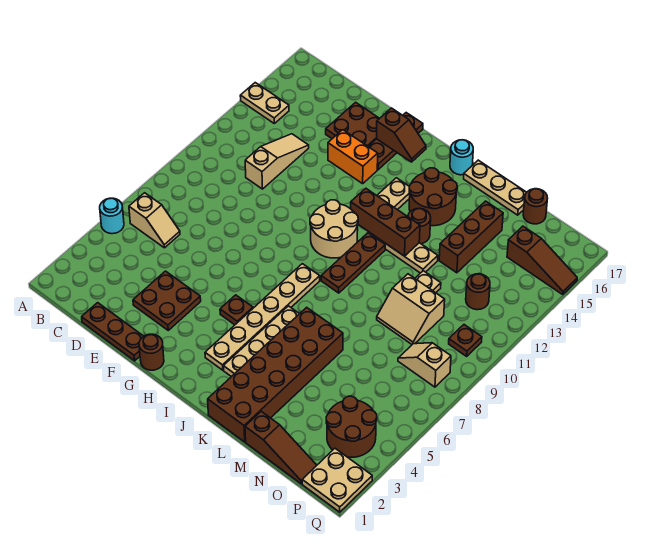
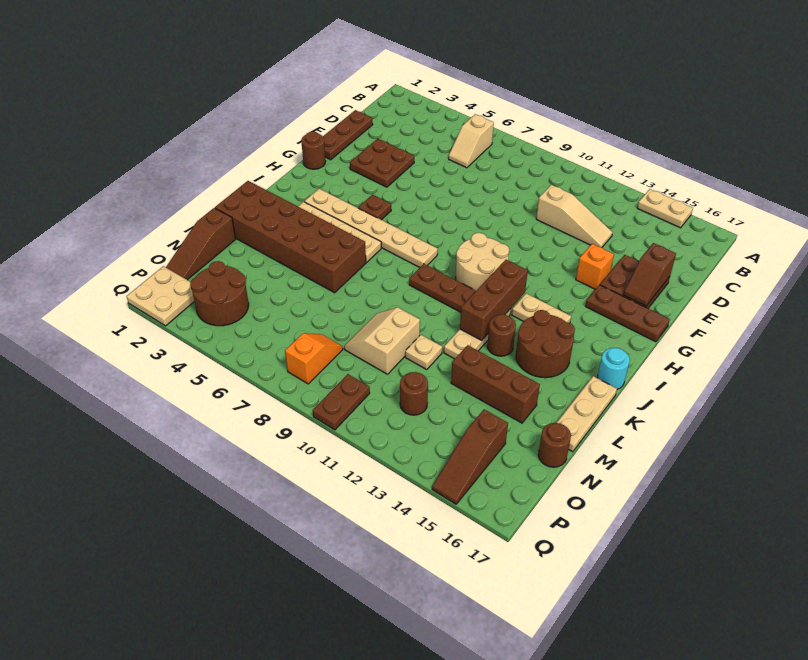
cyan round brick A5 level 1 -> none
tan plate A14:B14 level 1 -> tan plate A14:A15 level 1
orange brick F14:G14 level 1 -> orange brick F14 level 1
brown slope G16:H16 level 2 top G -> brown slope E16:F16 level 2 top E
tan slope O8:P8 level 1 top P -> orange slope O8:P8 level 1 top P
brown plate P10 level 1 -> brown plate P10:Q10 level 1

